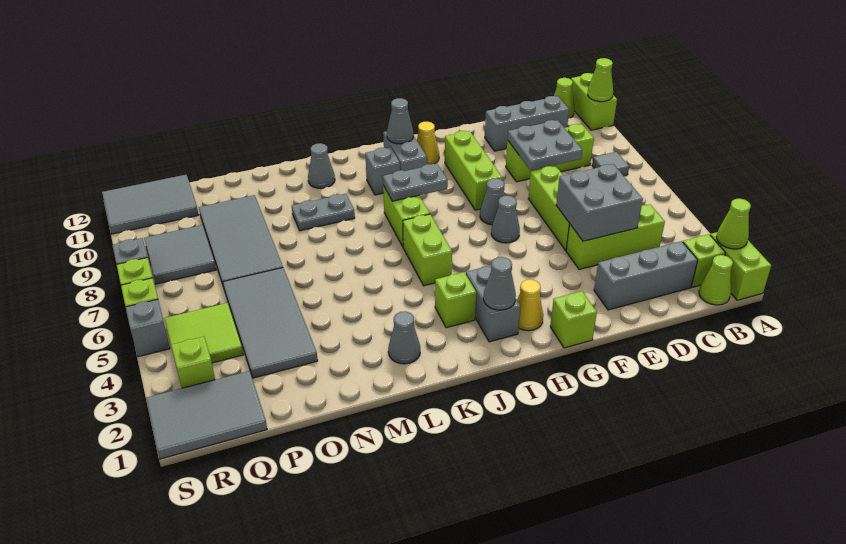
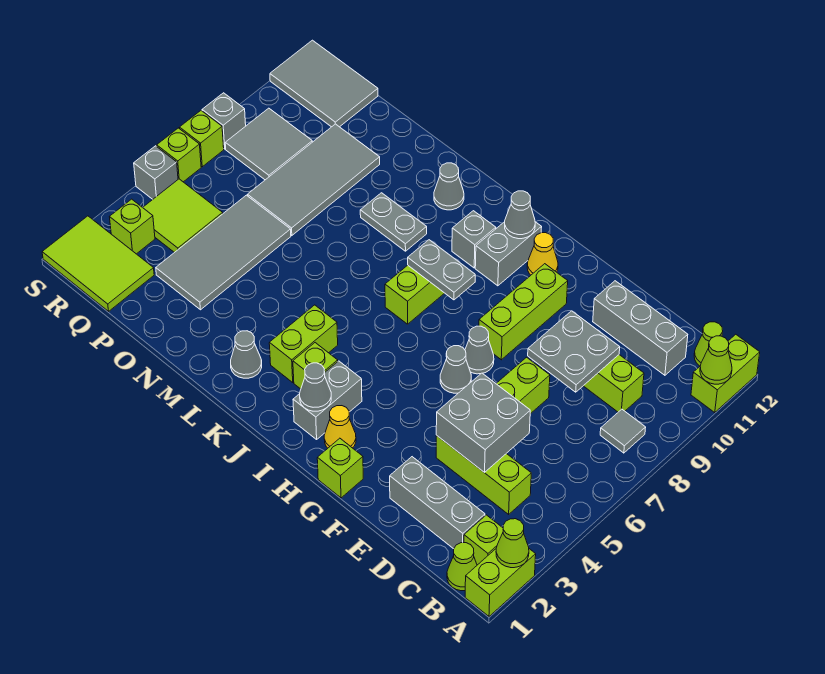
lime brick J5:J6 level 1 -> lime brick K3:K4 level 1
grey tile Q1:S2 level 1 -> lime tile Q1:S2 level 1

